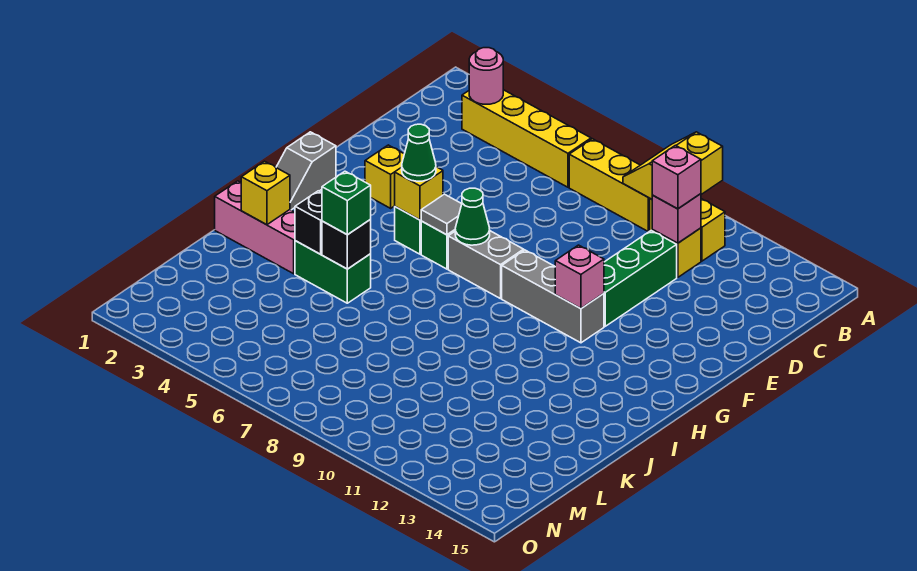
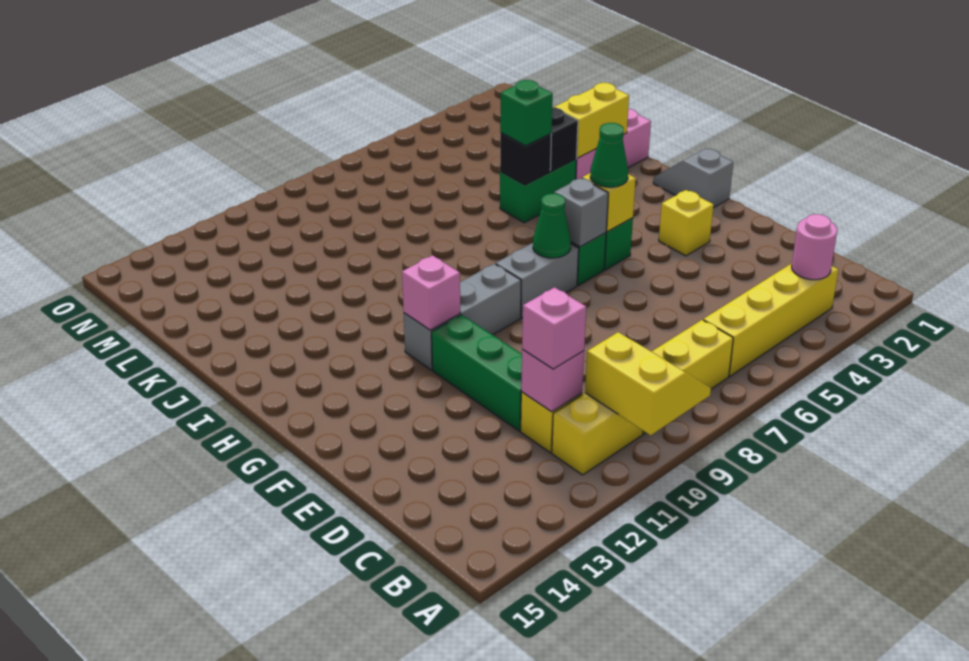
grey tile G6 level 2 -> grey brick G6 level 2
yellow brick J2 level 2 -> yellow brick J2:J3 level 2

